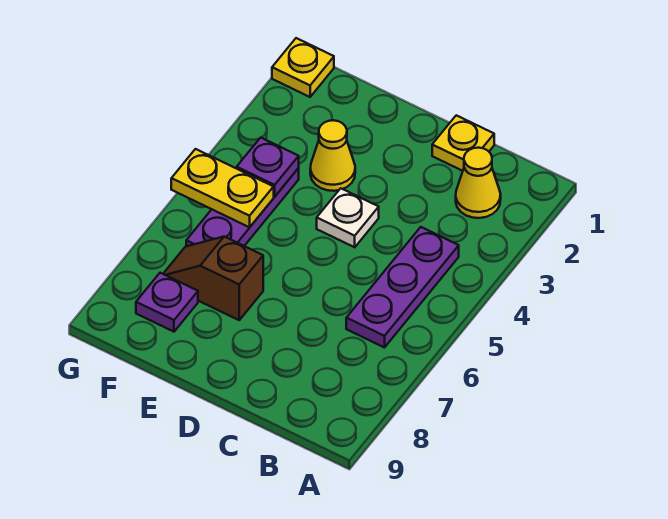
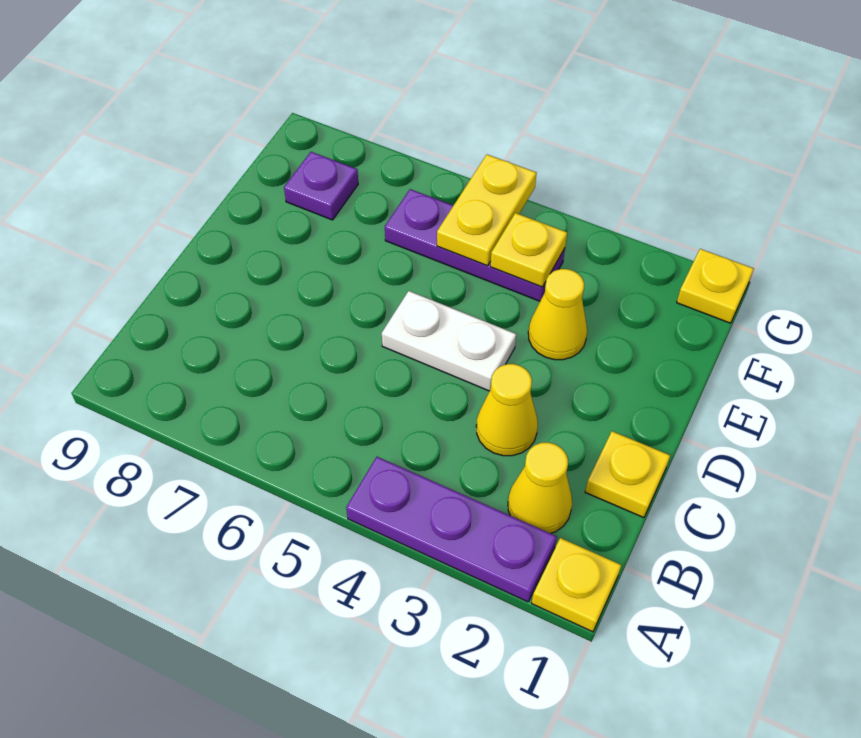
none -> yellow plate A1 level 1
purple plate B4:B6 level 1 -> purple plate A2:A4 level 1
none -> yellow cone C3 level 1
white plate D4 level 1 -> white plate D4:D5 level 1
brown slope E7:F7 level 1 top E -> none
purple plate F4 level 2 -> yellow plate F4 level 2

